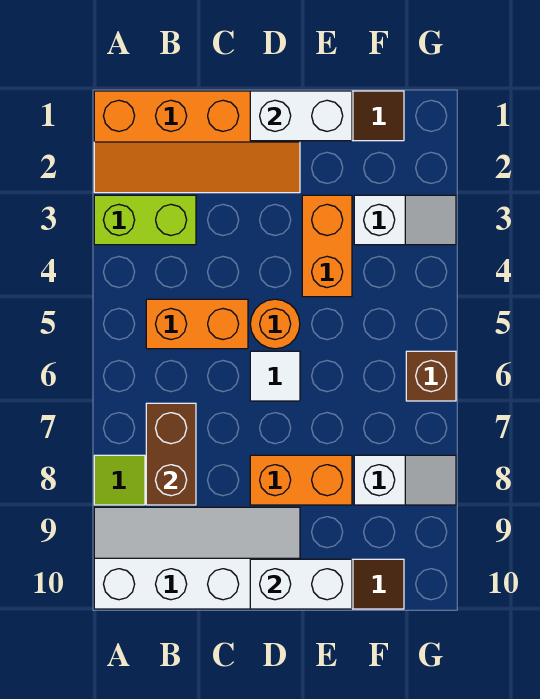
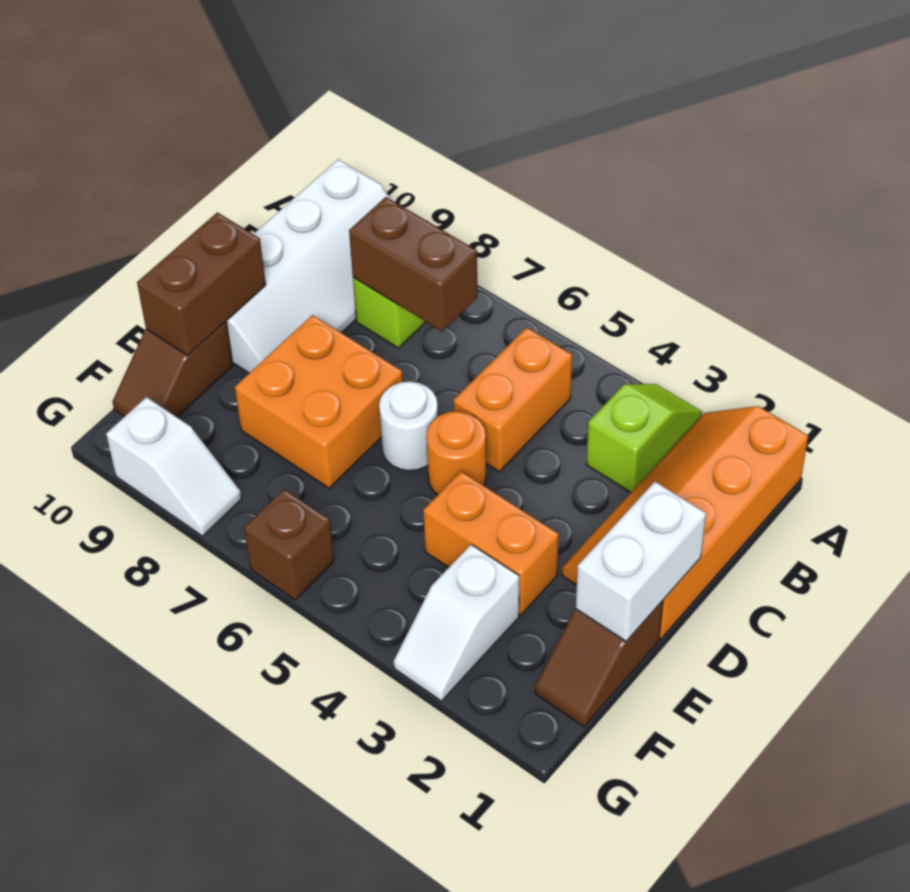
lime brick A3:B3 level 1 -> lime slope A3:B3 level 1 top B
white tile D6 level 1 -> white round brick D6 level 1
orange brick D8:E8 level 1 -> orange brick D7:E8 level 1
white brick D10:E10 level 2 -> brown brick D10:E10 level 2
white slope F8:G8 level 1 top F -> white slope G8:G9 level 1 top 9

